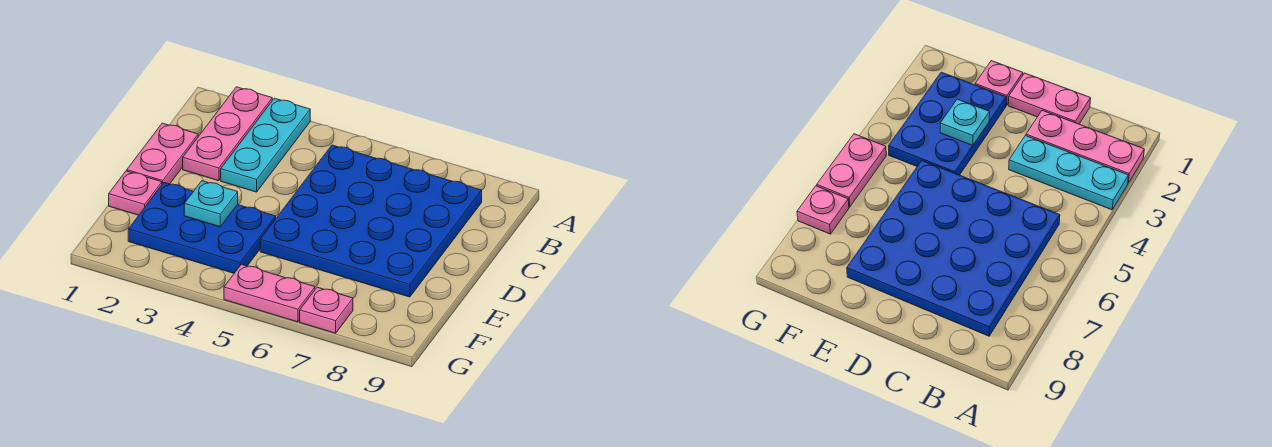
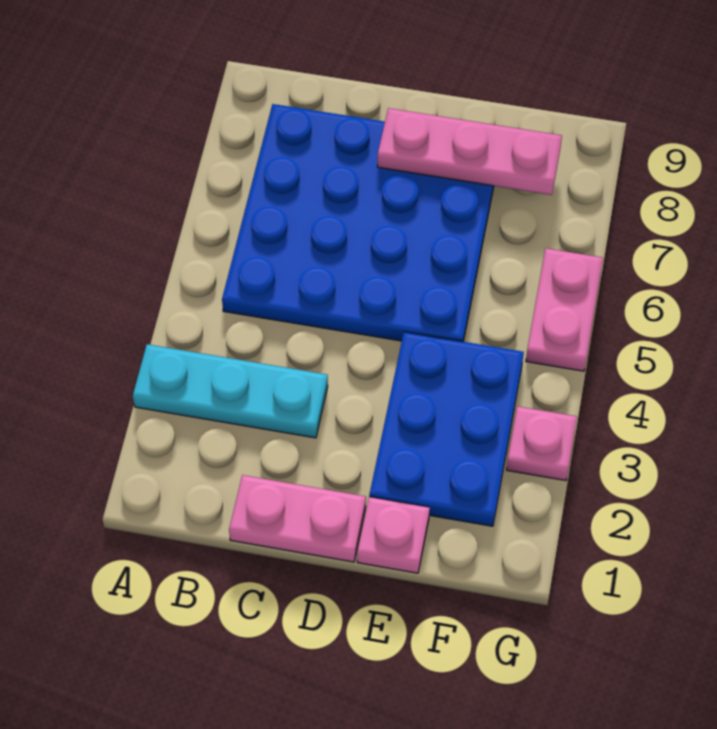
pink plate A2:C2 level 1 -> pink plate D8:F8 level 2
cyan plate E3 level 2 -> none
pink plate G7 level 1 -> pink plate G3 level 1

